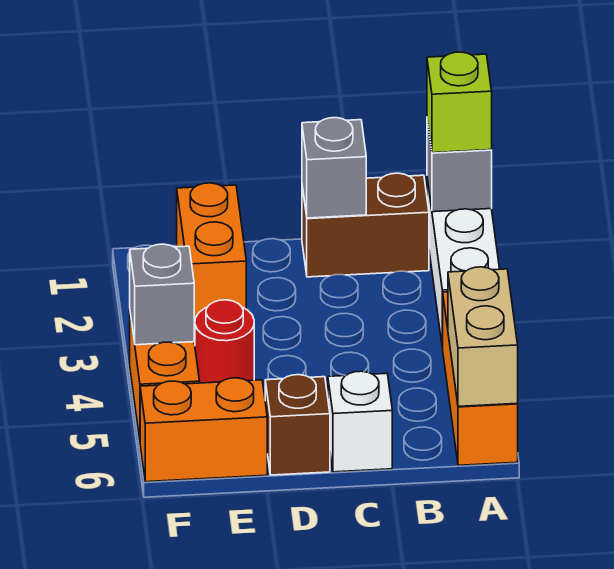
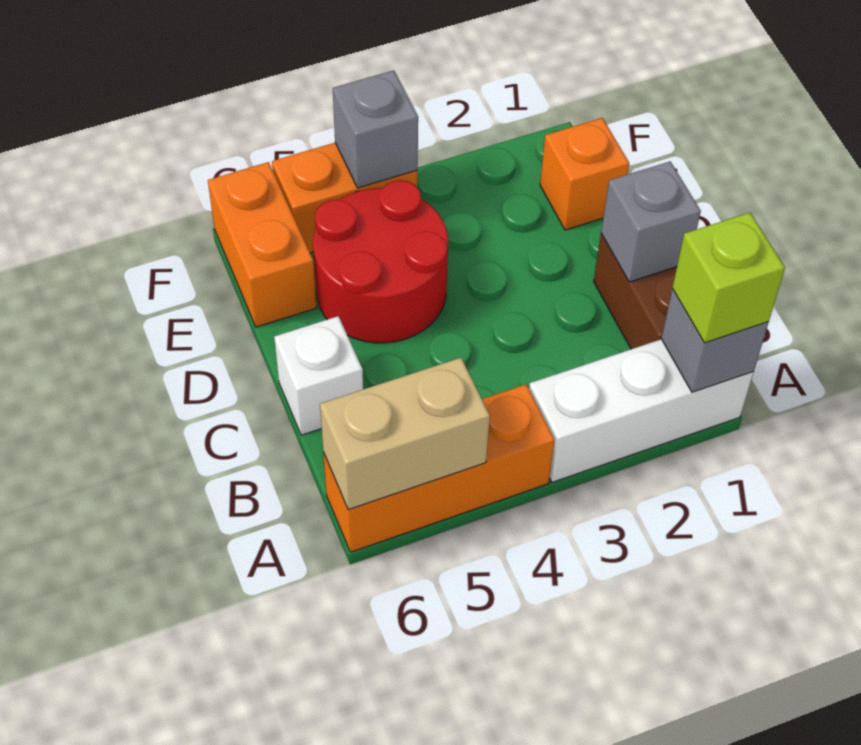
brown brick D6 level 1 -> none
orange brick E1:E2 level 1 -> orange brick E1 level 1
red round brick E4 level 1 -> red round brick D4:E5 level 1

